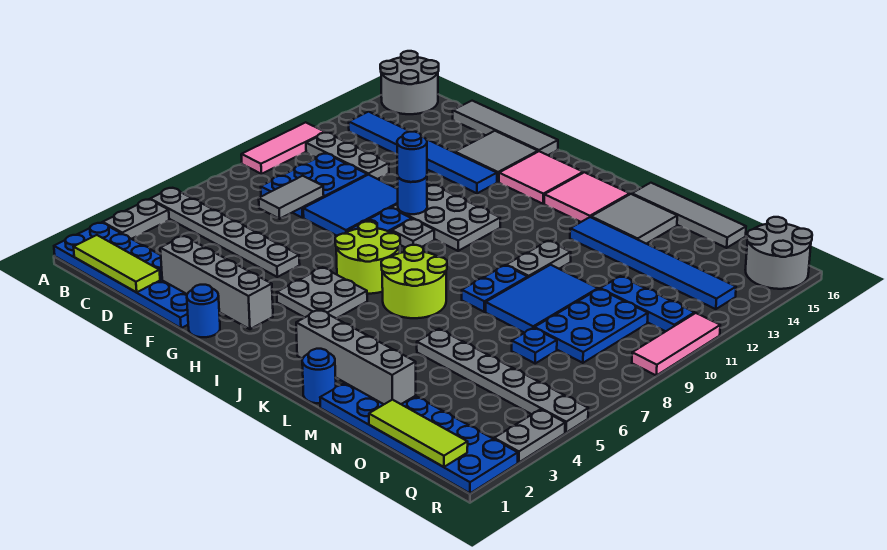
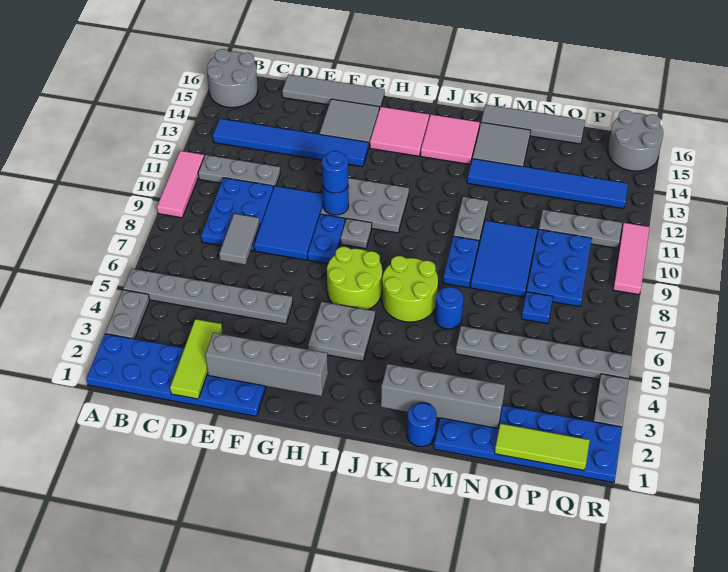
lime tile B1:D1 level 2 -> lime tile D1:D3 level 2
blue round brick G1 level 1 -> blue round brick L6 level 1
blue plate O11:Q11 level 1 -> grey plate O11:Q11 level 1

